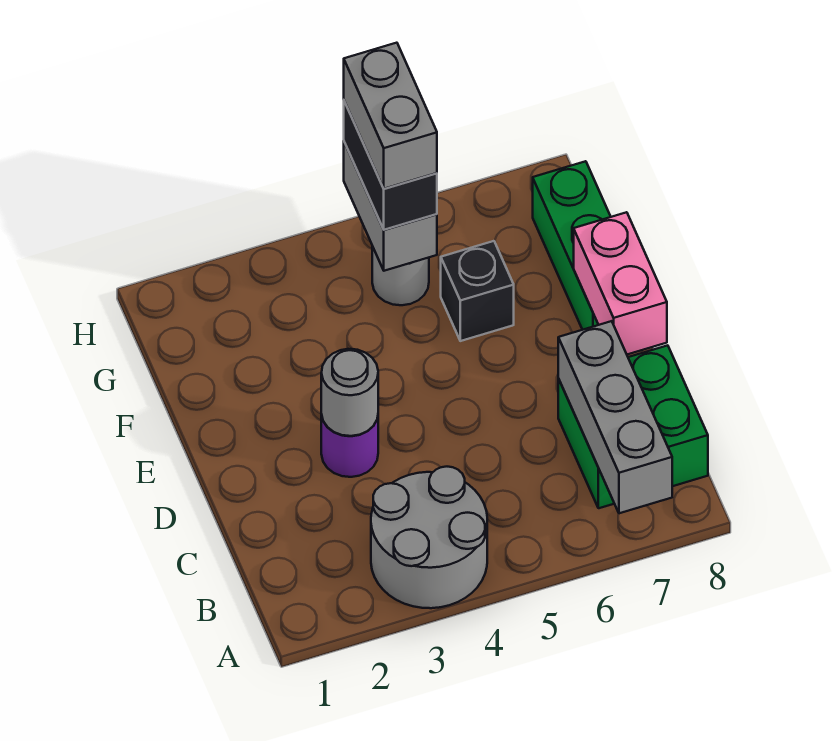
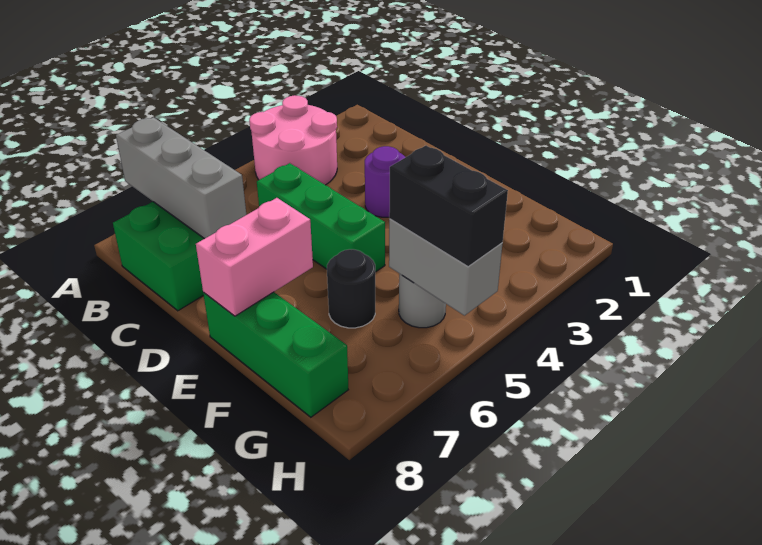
grey round brick A3:B4 level 1 -> pink round brick A3:B4 level 1
none -> green brick C5:E5 level 1
grey round brick D3 level 2 -> none
pink brick D8:E8 level 2 -> pink brick E7:E8 level 2
black brick F6 level 1 -> black round brick F6 level 1
grey brick G5:H5 level 4 -> none

